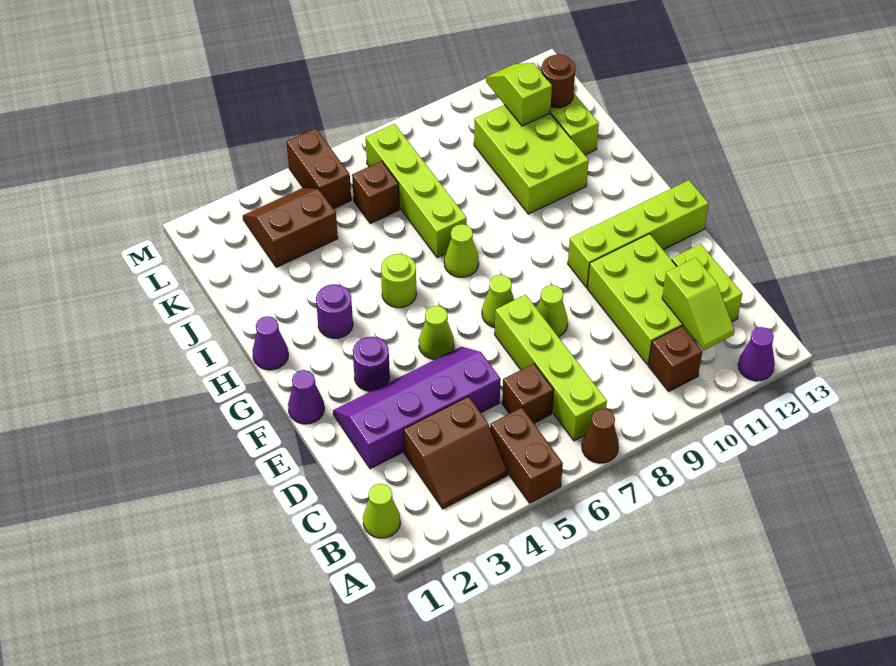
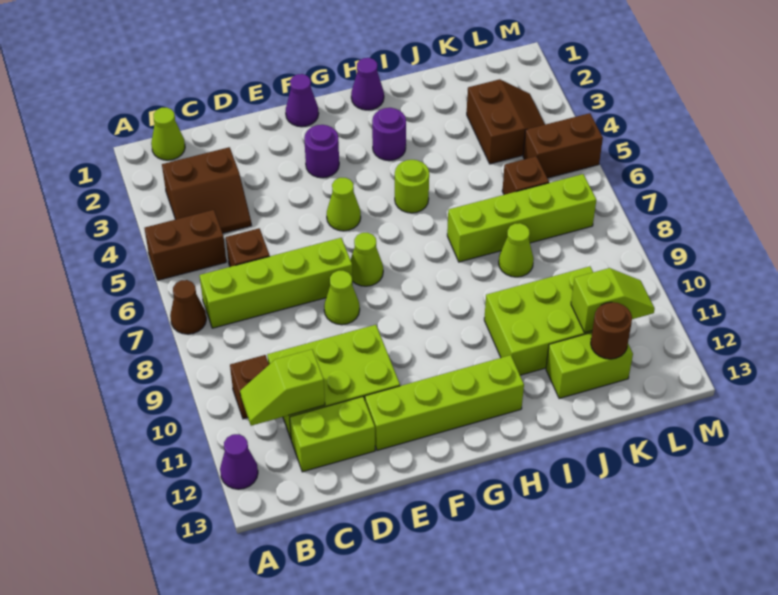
brown slope B3:C4 level 1 top C -> brown slope B3:C4 level 1 top 3
purple slope D2:E5 level 1 top D -> none
lime brick F10:F13 level 1 -> lime brick E12:H12 level 1
lime cone H7 level 1 -> lime cone J8 level 1

